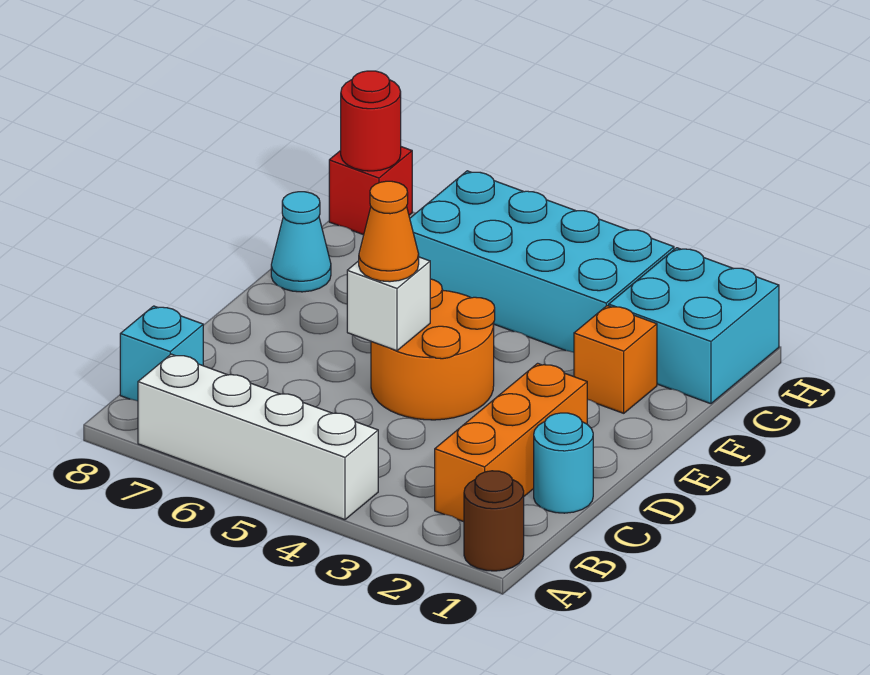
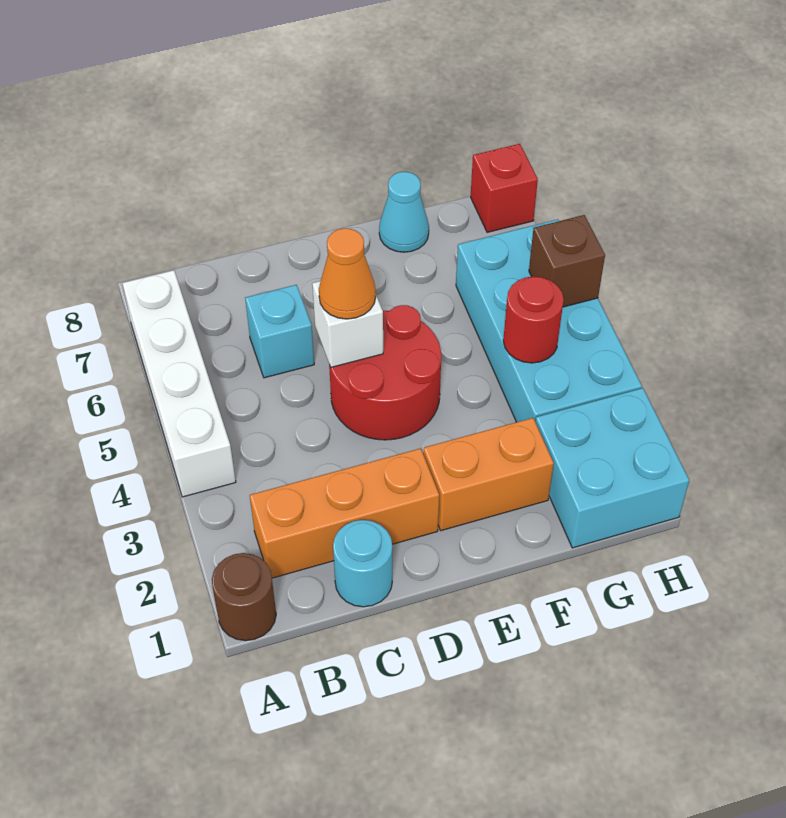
cyan brick B8 level 1 -> cyan brick C6 level 1
orange round brick D4:E5 level 1 -> red round brick D4:E5 level 1
orange brick F2 level 1 -> orange brick E2:F2 level 1
none -> brown brick H5 level 2
red round brick H8 level 2 -> red round brick G4 level 2

